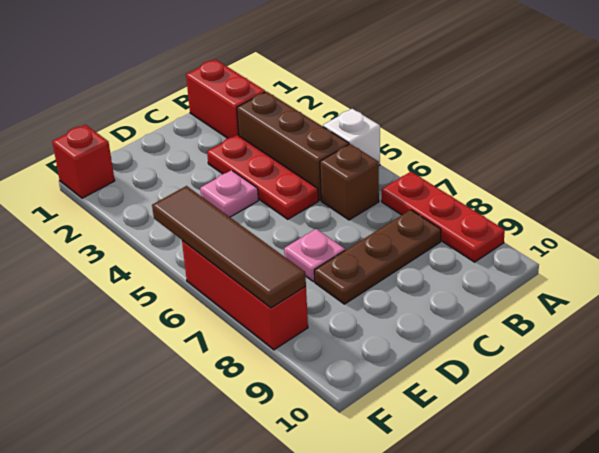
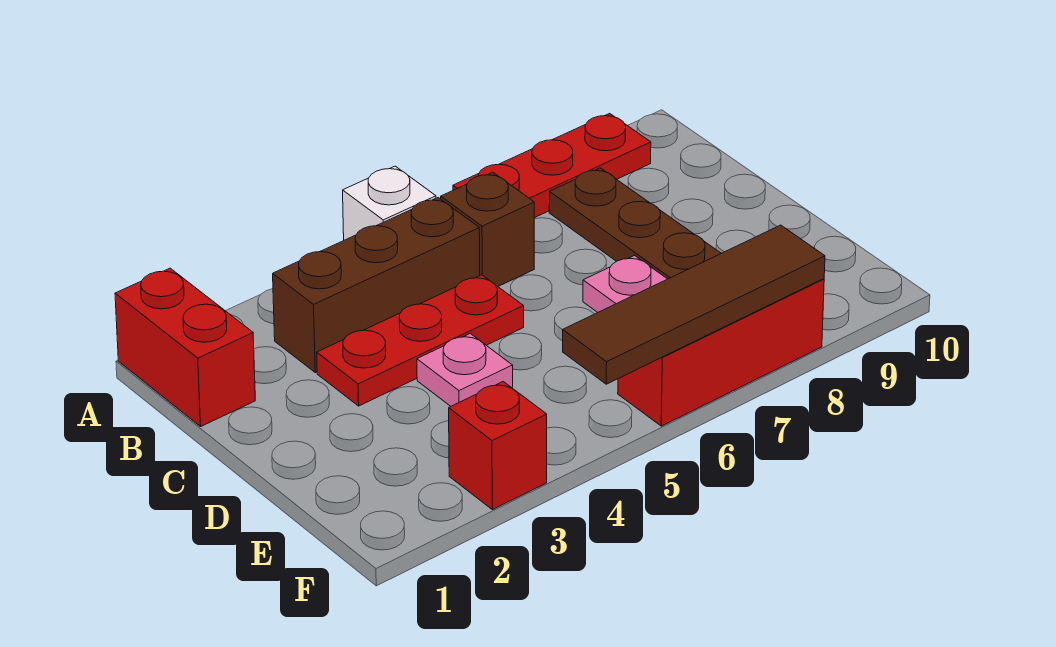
red brick B1:B2 level 1 -> red brick A1:B1 level 1
red brick F1 level 1 -> red brick F3 level 1

